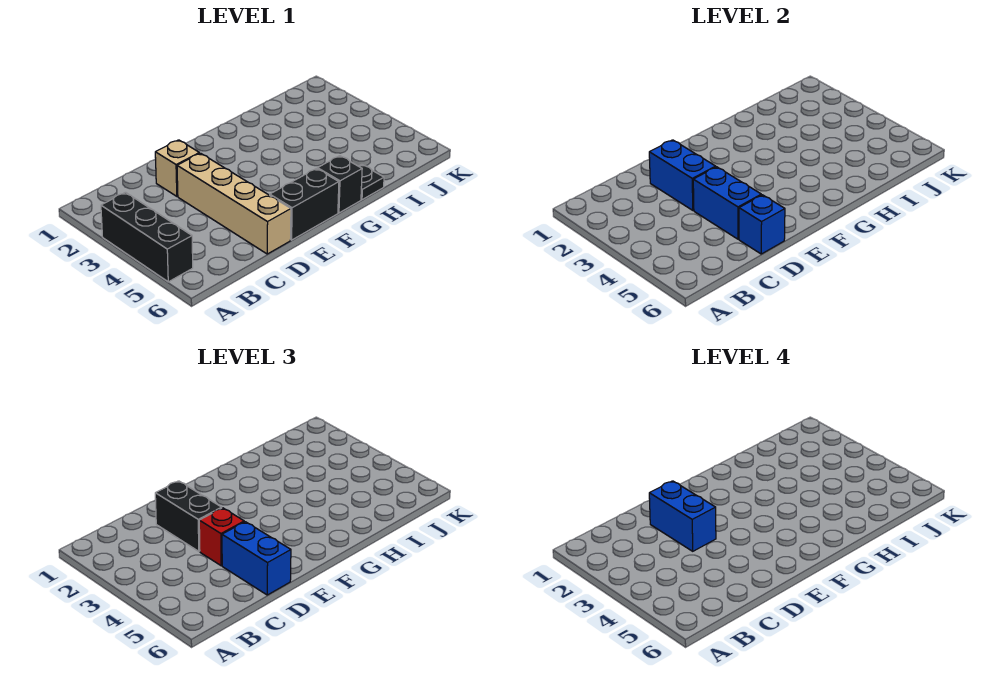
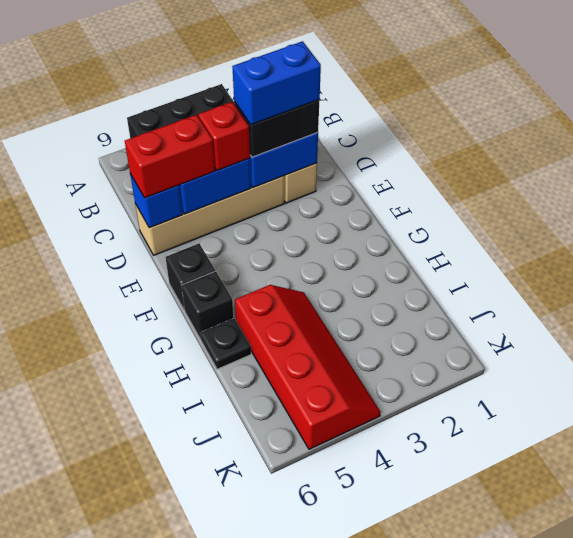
blue brick D5:D6 level 3 -> red brick D5:D6 level 3
black brick E6:F6 level 1 -> black brick F6 level 1
none -> red slope H4:K5 level 1 top 5

